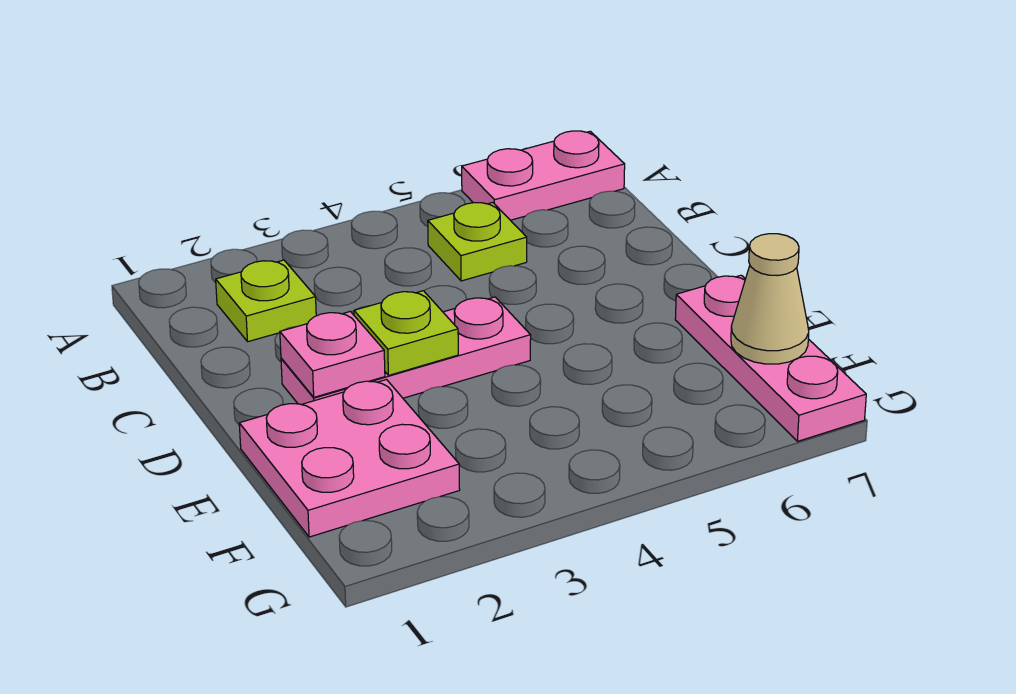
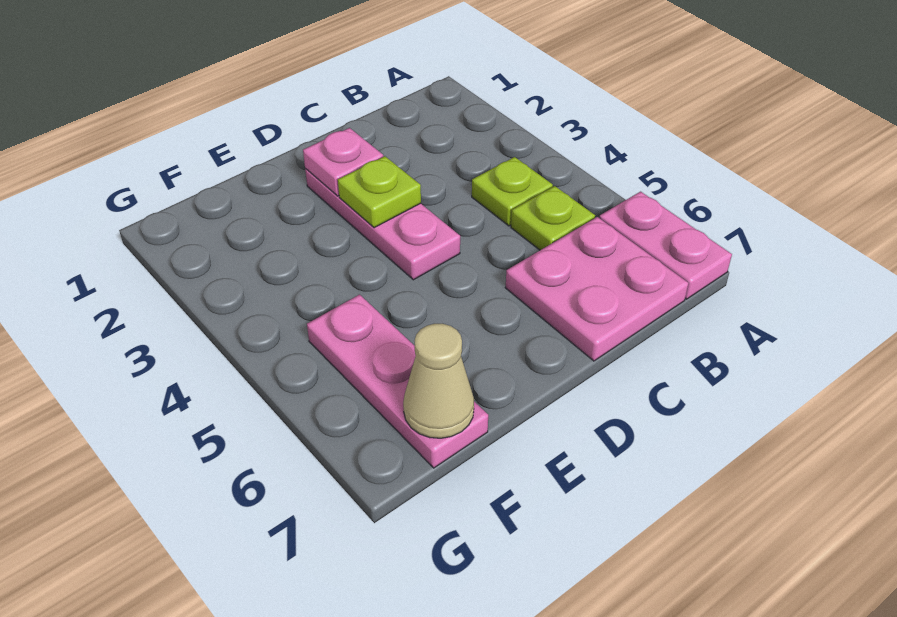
lime plate B2 level 1 -> lime plate B4 level 1
pink plate E1:F2 level 1 -> pink plate B6:C7 level 1
pink plate E7:G7 level 1 -> pink plate F5:F7 level 1

